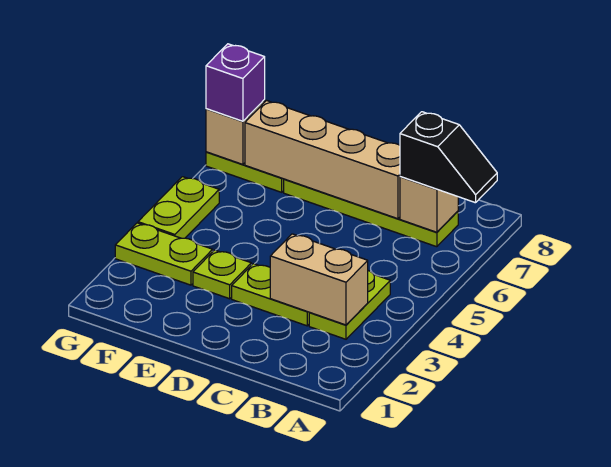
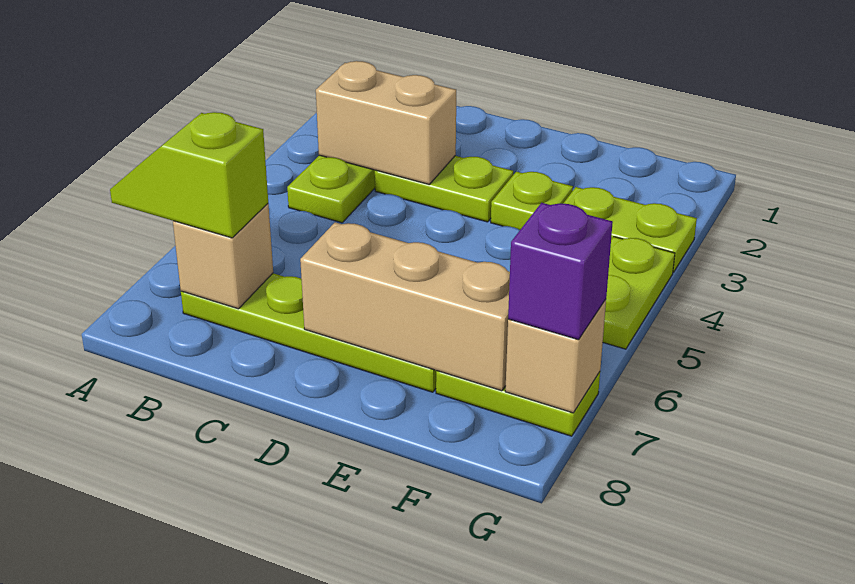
black slope A7:B7 level 3 top B -> lime slope A7:B7 level 3 top B
tan brick C7:F7 level 2 -> tan brick D7:F7 level 2

